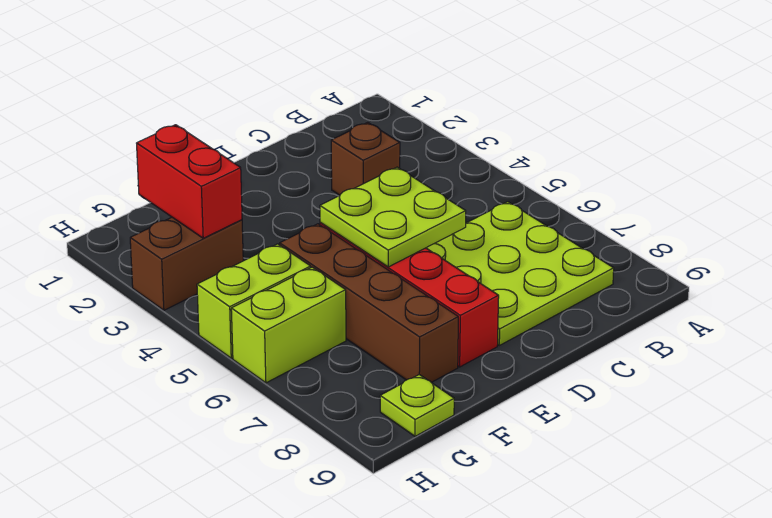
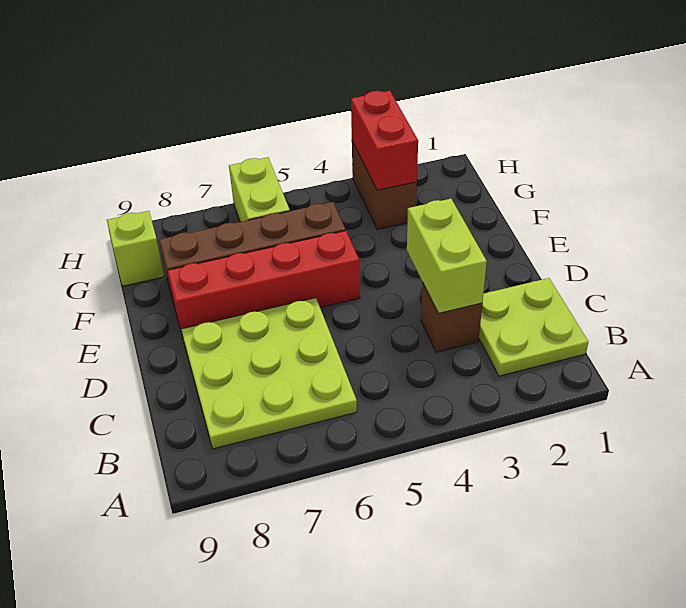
lime plate D5:E6 level 2 -> lime plate B1:C2 level 1
red brick G2:G3 level 2 -> red brick G3:H3 level 2
lime brick G5:H5 level 1 -> lime brick C3:D3 level 2
lime plate G9 level 1 -> lime brick G9 level 1

